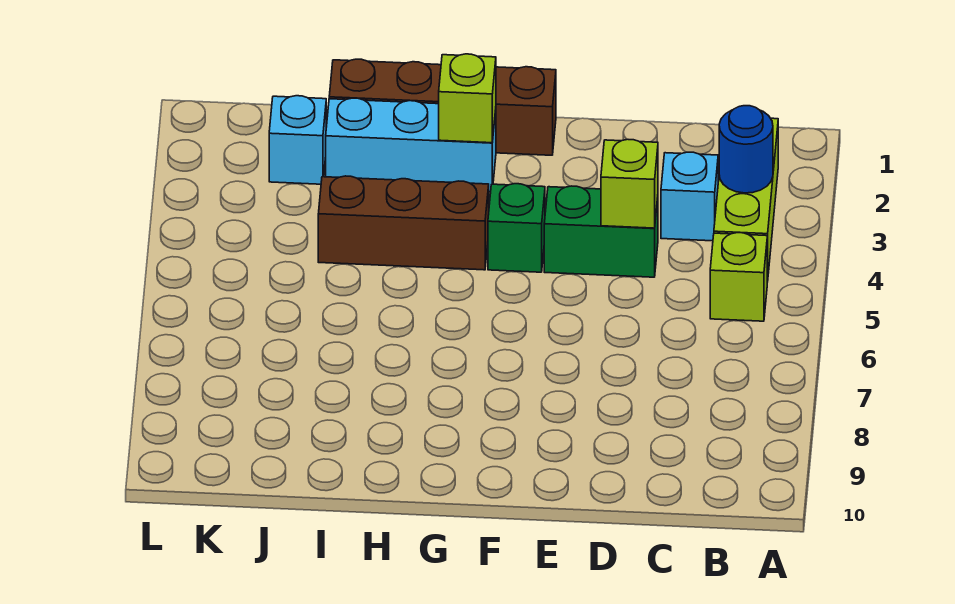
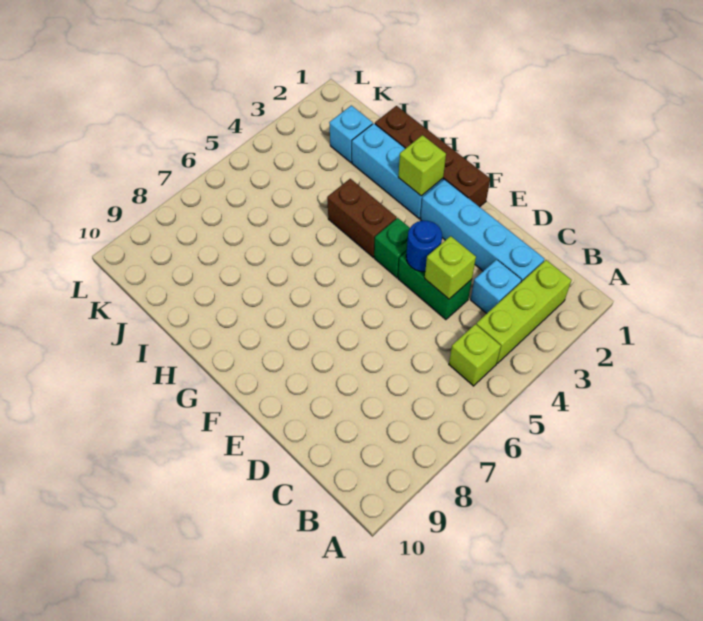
blue round brick B3 level 2 -> blue round brick E4 level 2
none -> cyan brick C2:F2 level 1
brown brick G4:I4 level 1 -> brown brick G4:H4 level 1

